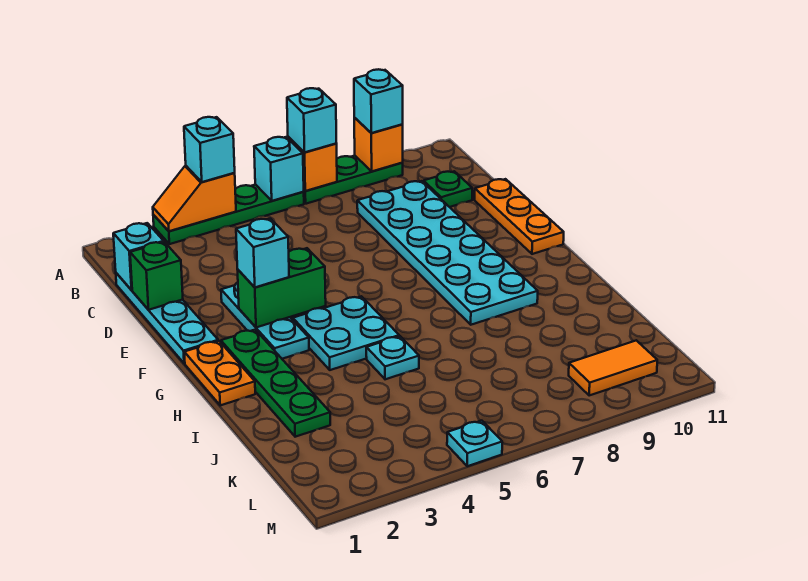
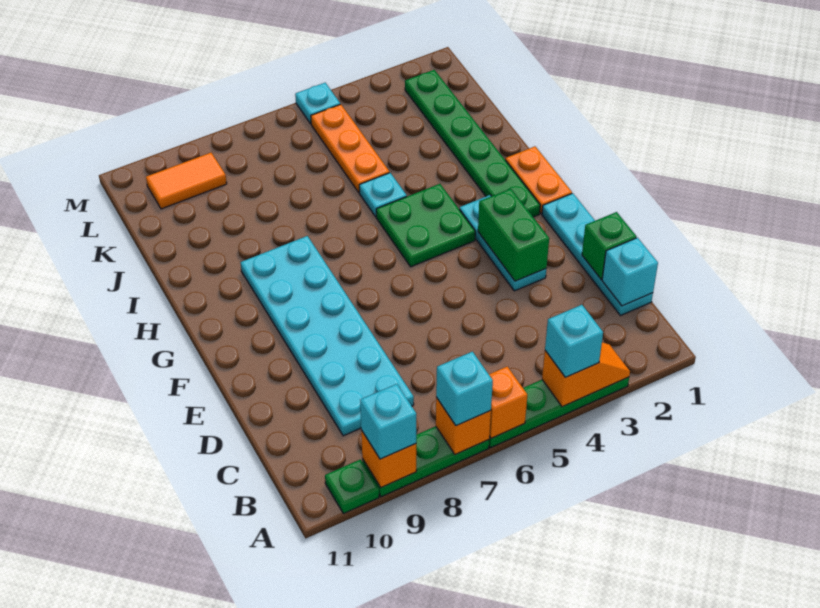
cyan brick A6 level 2 -> orange brick A6 level 2
green plate C10 level 1 -> green plate A10 level 1
orange plate D11:F11 level 1 -> orange plate J5:L5 level 1
green brick F3:F4 level 2 -> green brick E3:F3 level 2
cyan brick F3 level 3 -> none
green plate G2:J2 level 1 -> green plate G2:L2 level 1
cyan plate G4:H5 level 1 -> green plate G4:H5 level 1

